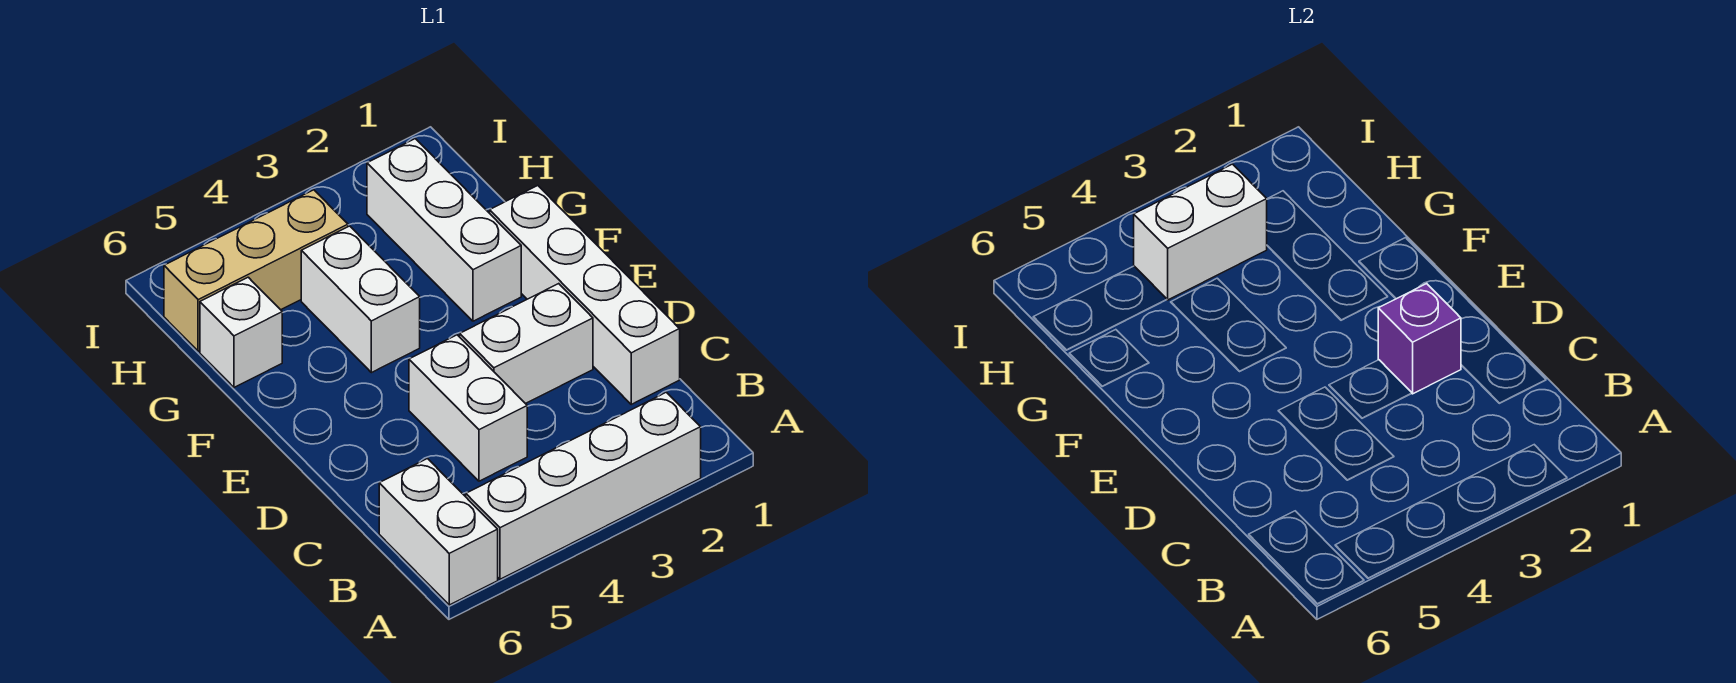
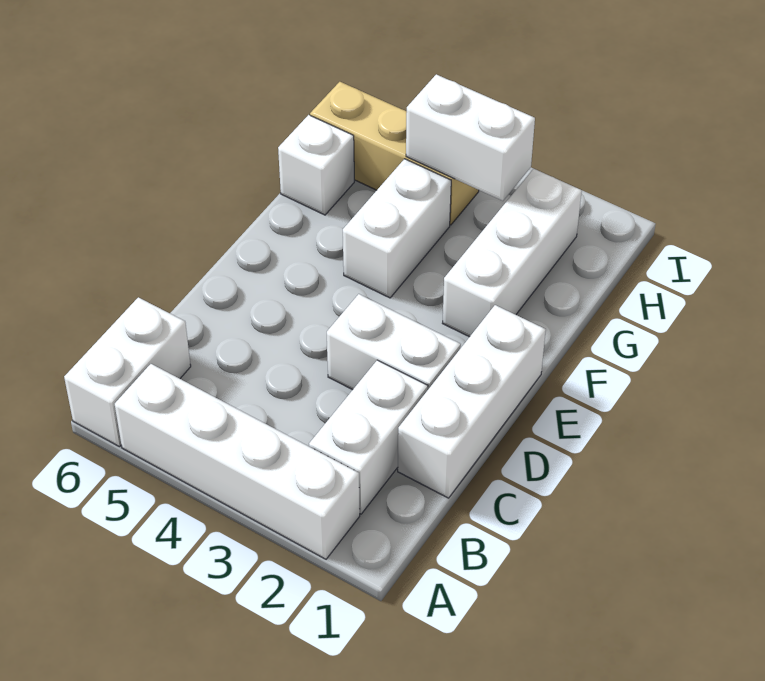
white brick C1:F1 level 1 -> white brick C1:E1 level 1
white brick C4:D4 level 1 -> white brick B2:C2 level 1
purple brick D2 level 2 -> none

